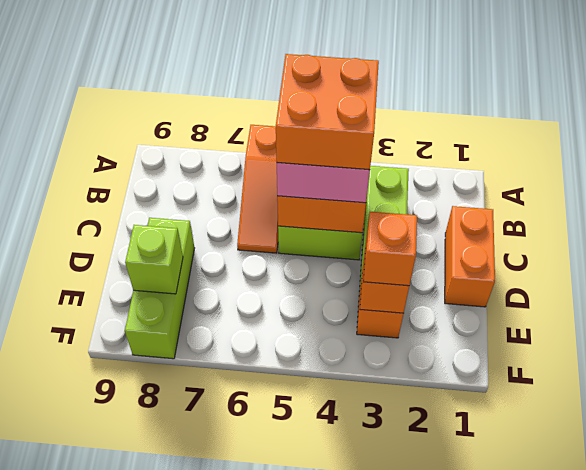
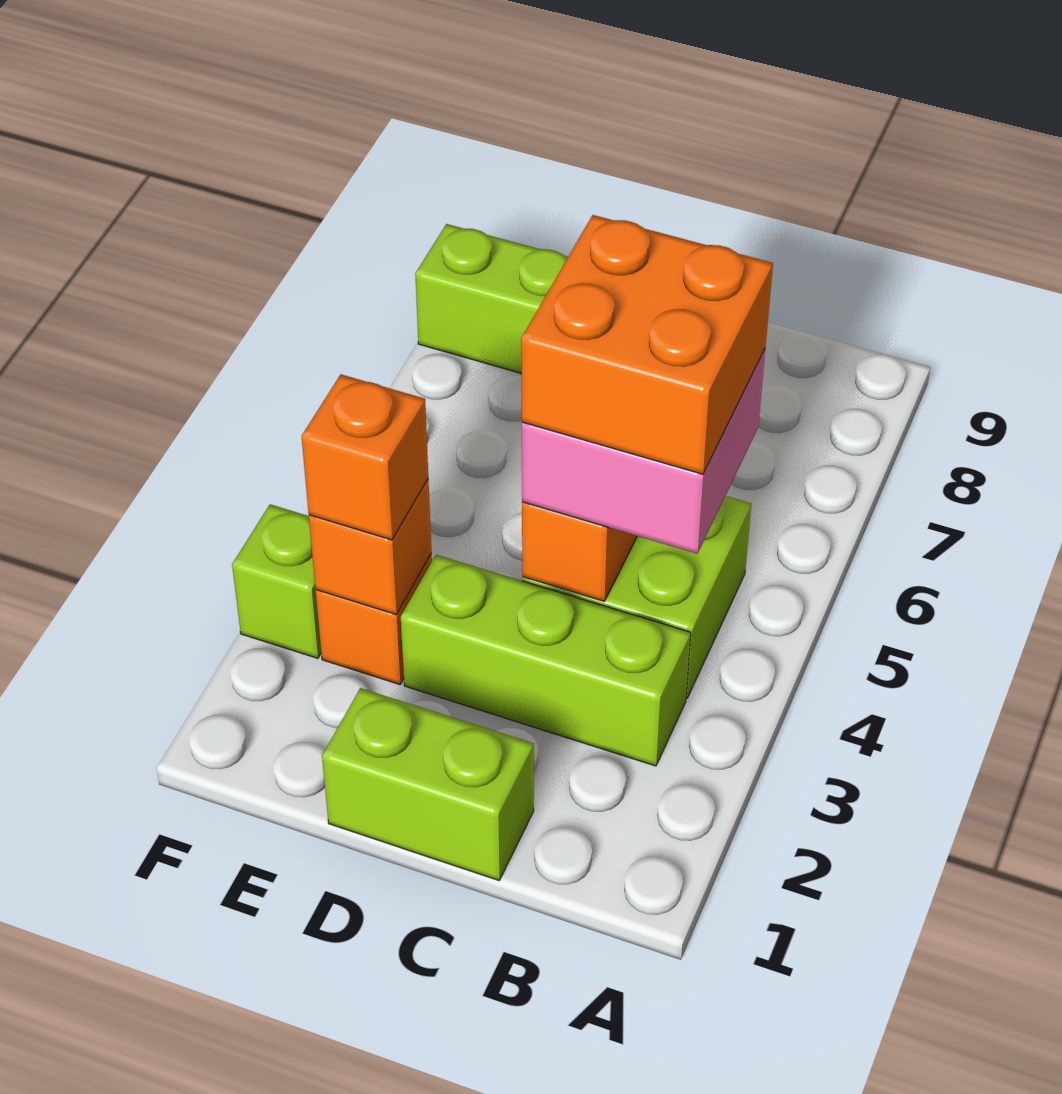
orange slope A6:C6 level 1 top A -> none
orange brick C1:D1 level 1 -> lime brick C1:D1 level 1
lime brick E8 level 2 -> lime brick F3 level 1

